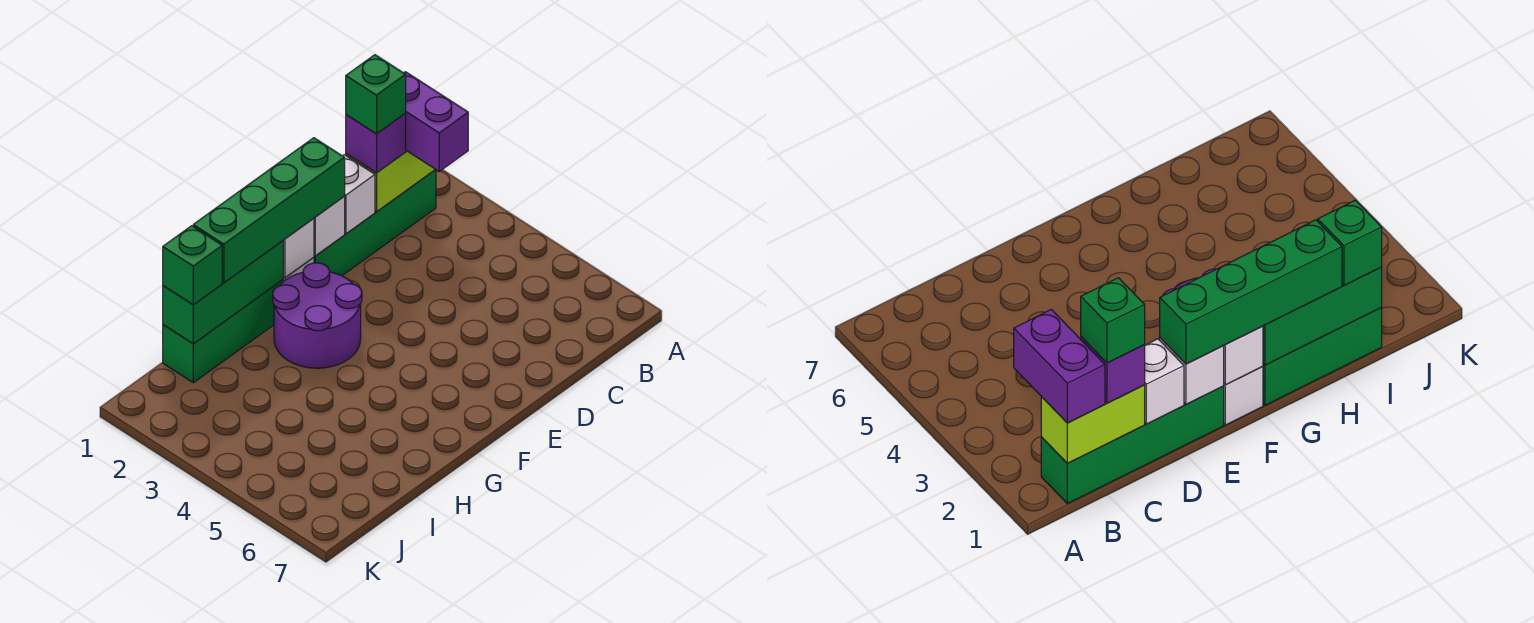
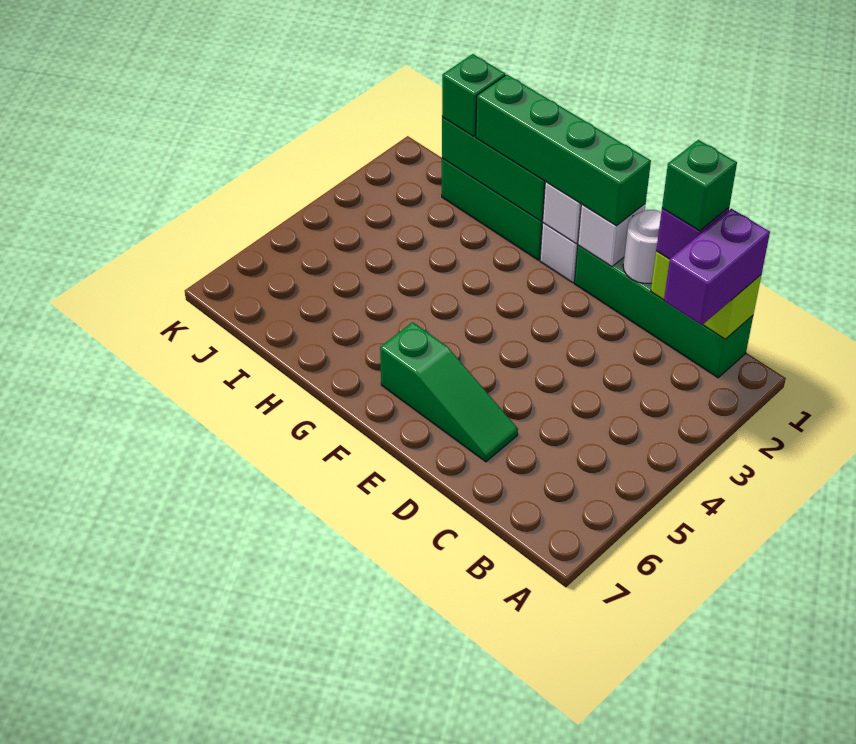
white brick D1 level 2 -> white round brick D1 level 2
none -> green slope D6:F6 level 1 top F
purple round brick F2:G3 level 1 -> none

